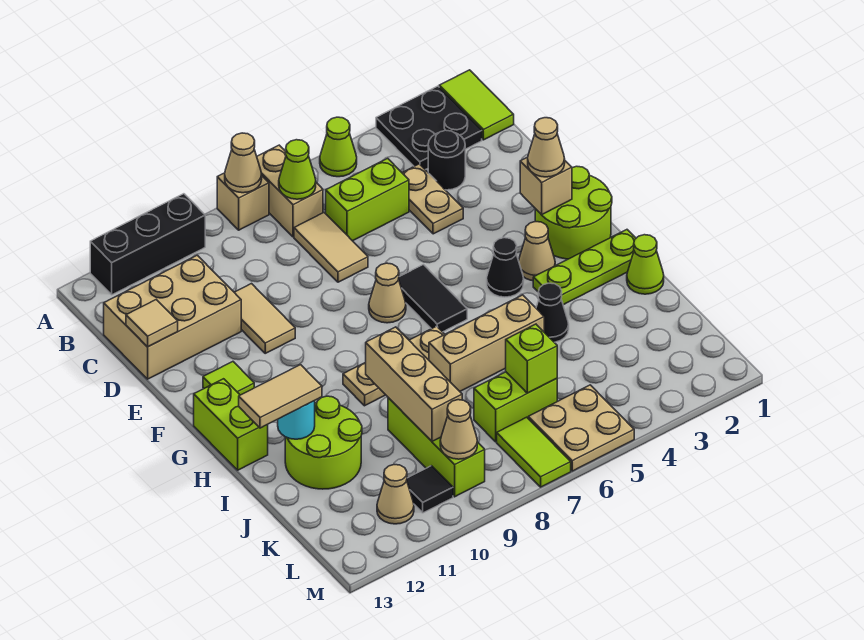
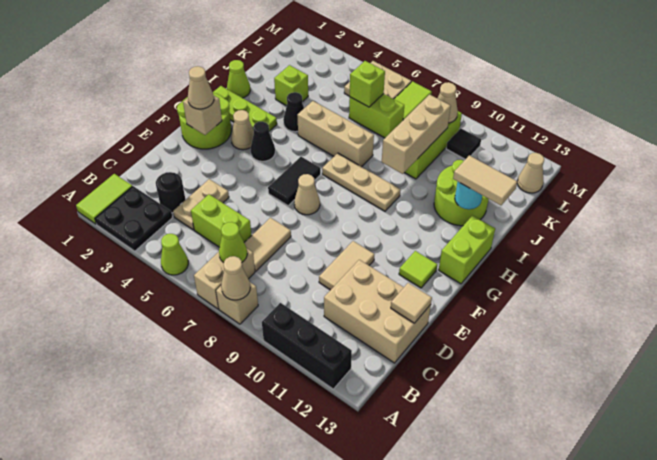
none -> lime brick J3 level 1
tan cone L11 level 1 -> tan cone L13 level 1

